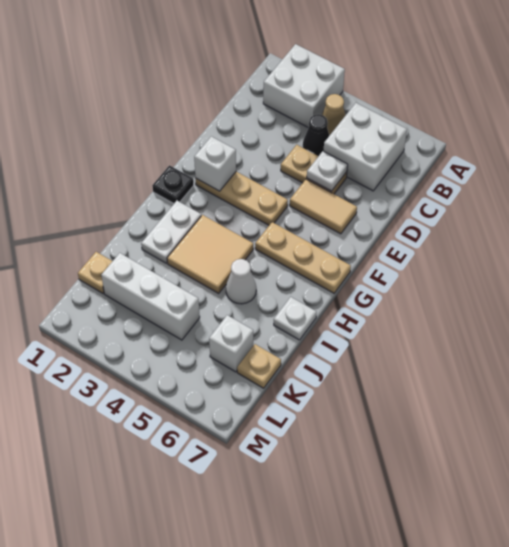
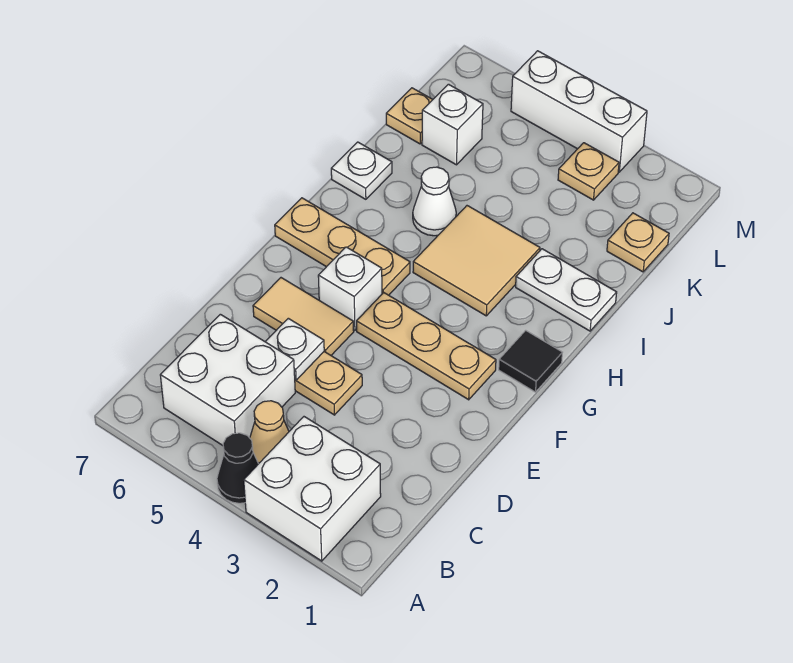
black cone C4 level 1 -> black cone A4 level 1
white brick F2 level 2 -> white brick F5 level 1
black plate G1 level 1 -> black tile G1 level 1
white plate H2:I2 level 1 -> white plate I1:I2 level 1
white brick K2:K4 level 1 -> white brick M3:M5 level 1
none -> tan plate L3 level 1

